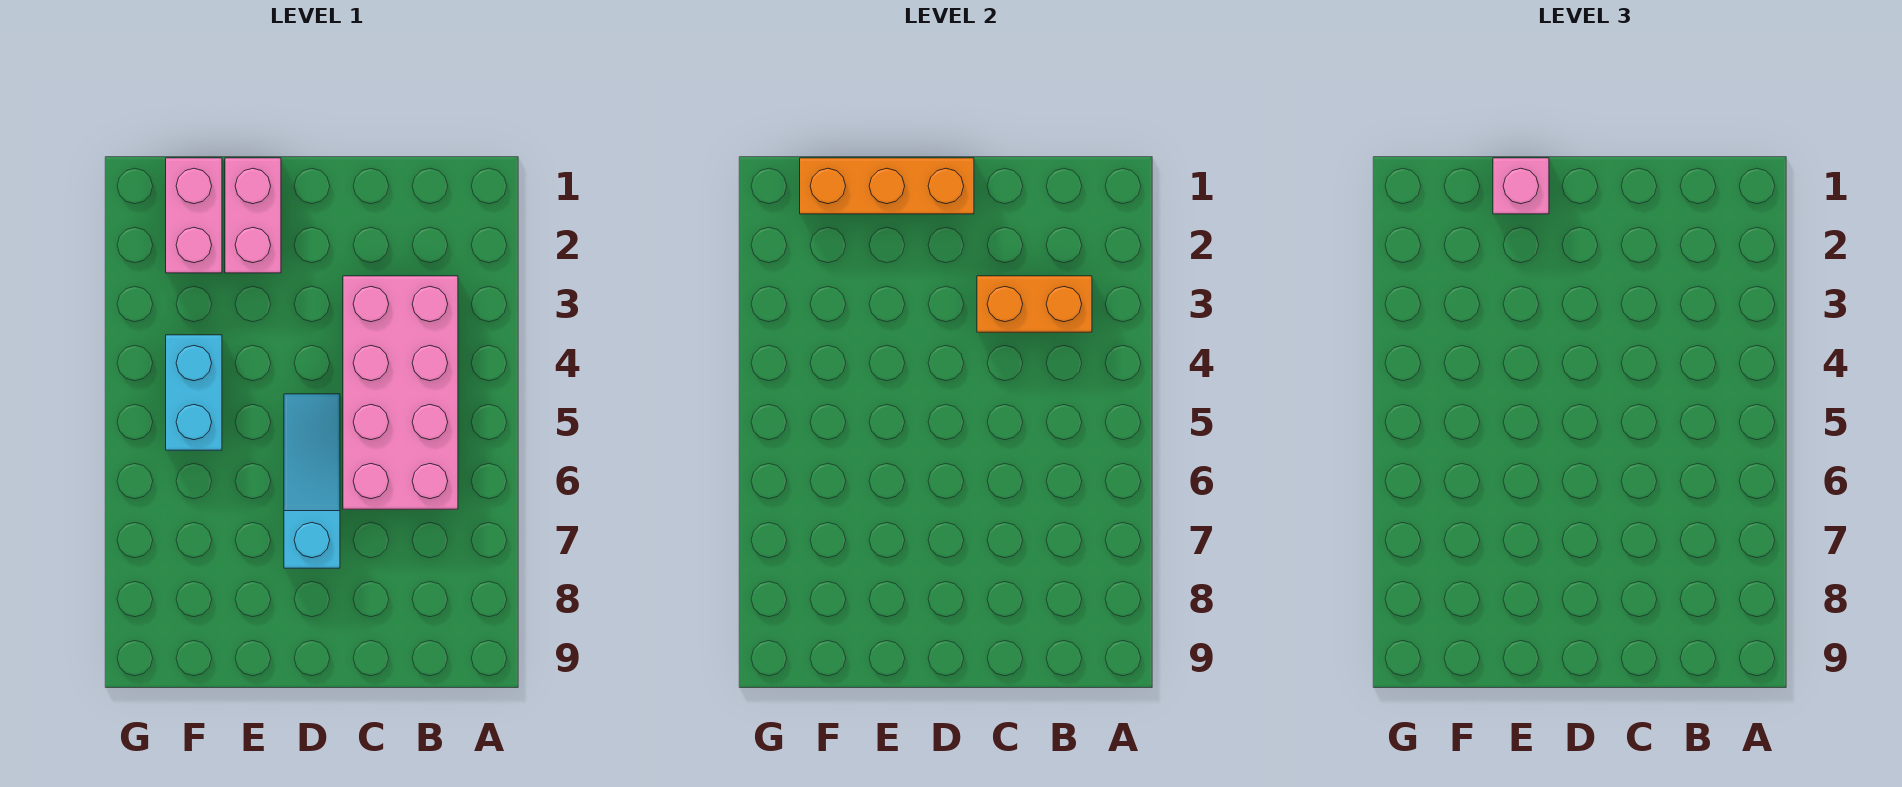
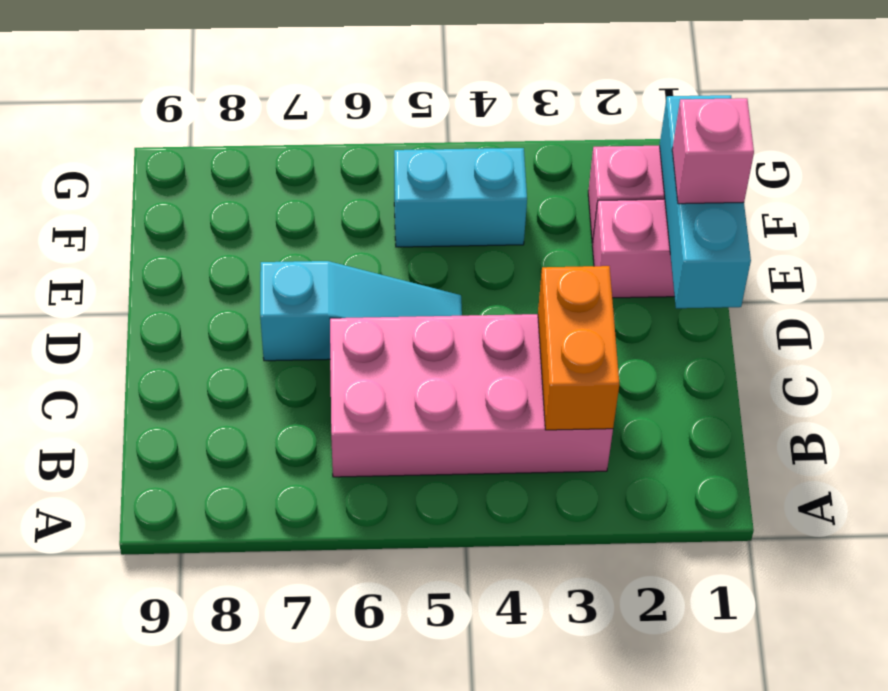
orange brick D1:F1 level 2 -> cyan brick D1:F1 level 2

